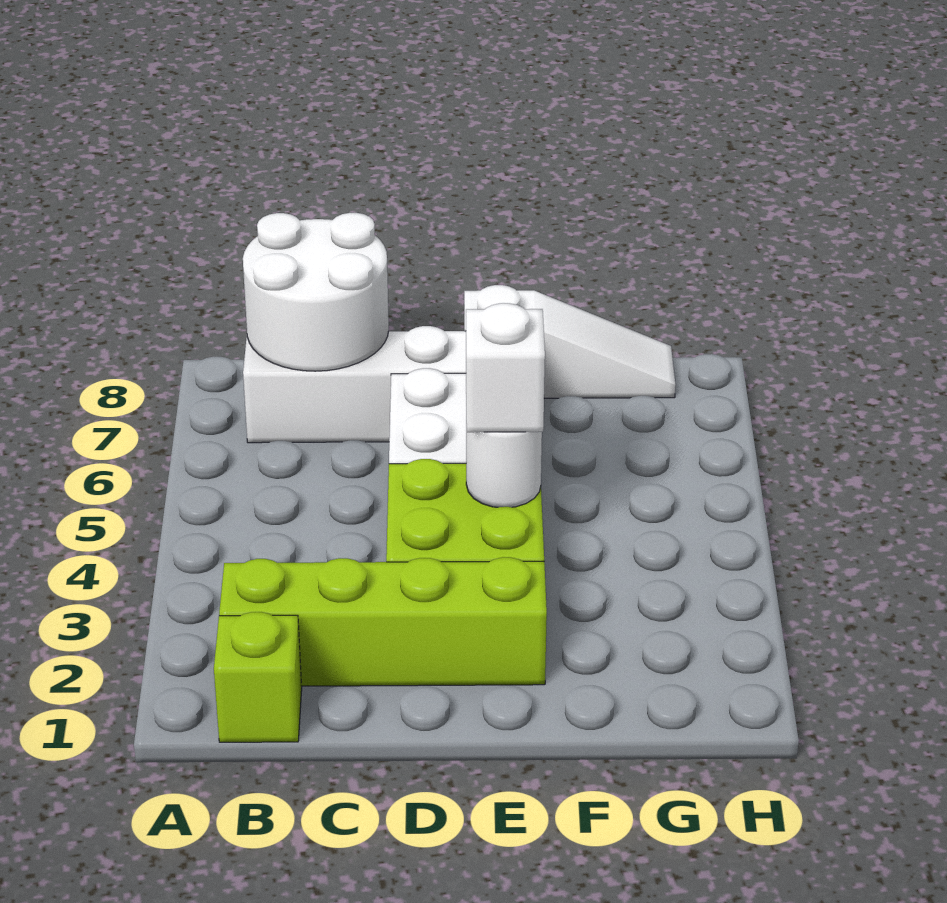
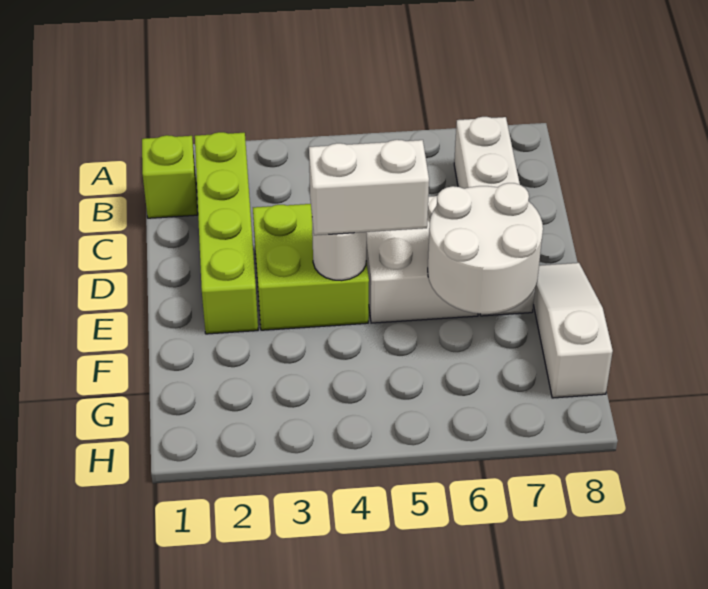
white round brick B7:C8 level 2 -> white round brick E6:F7 level 2
white brick E4 level 3 -> white brick E4:E5 level 3
white slope E8:G8 level 1 top E -> white slope E8:G8 level 1 top G

